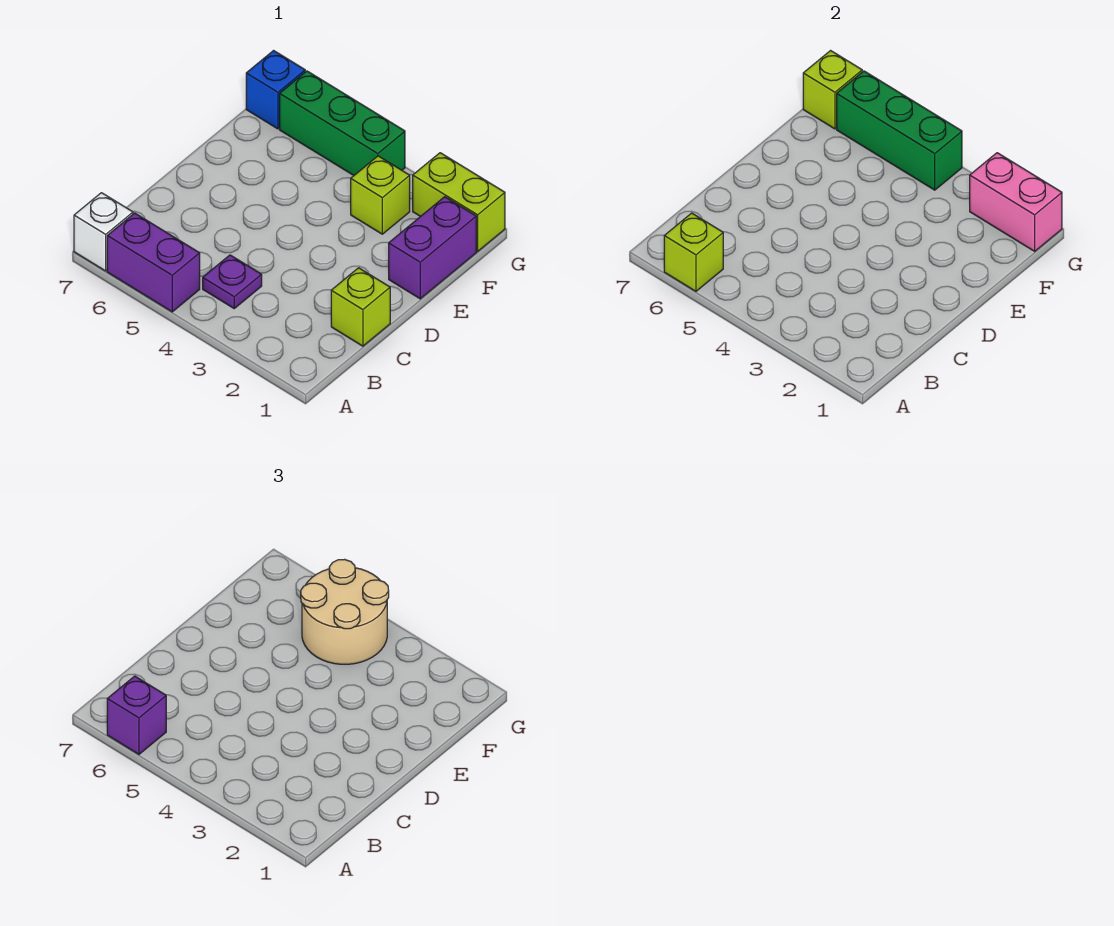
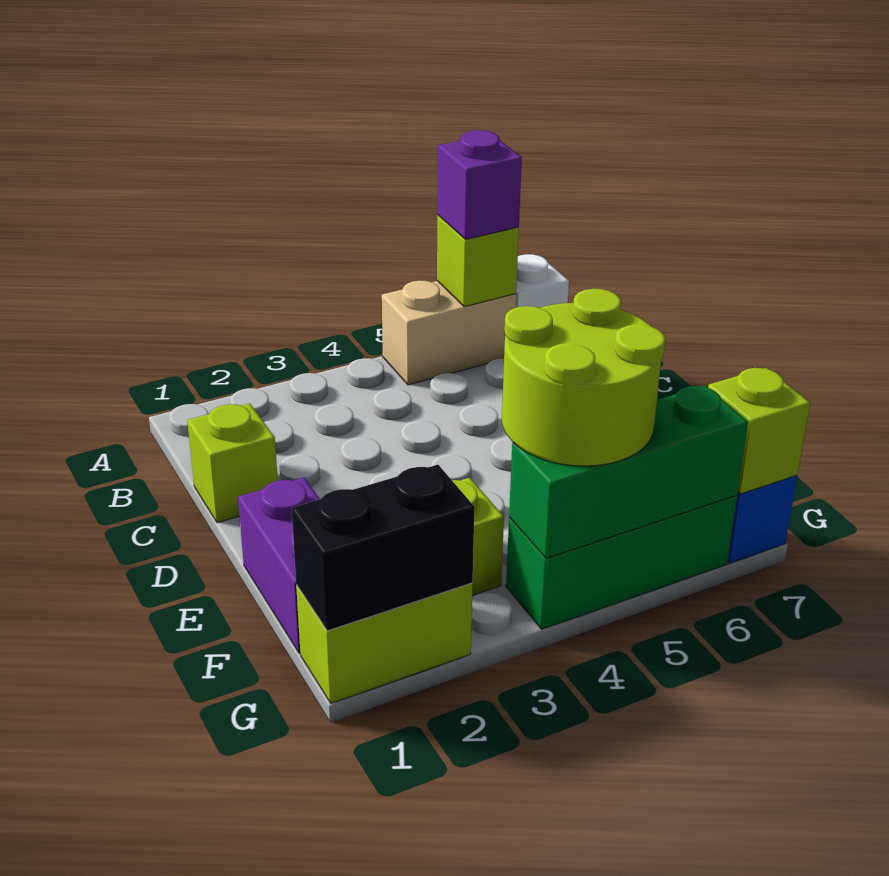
purple brick A5:A6 level 1 -> tan brick A5:A6 level 1
purple plate B4 level 1 -> none
tan round brick F4:G5 level 3 -> lime round brick F4:G5 level 3
pink brick G1:G2 level 2 -> black brick G1:G2 level 2

